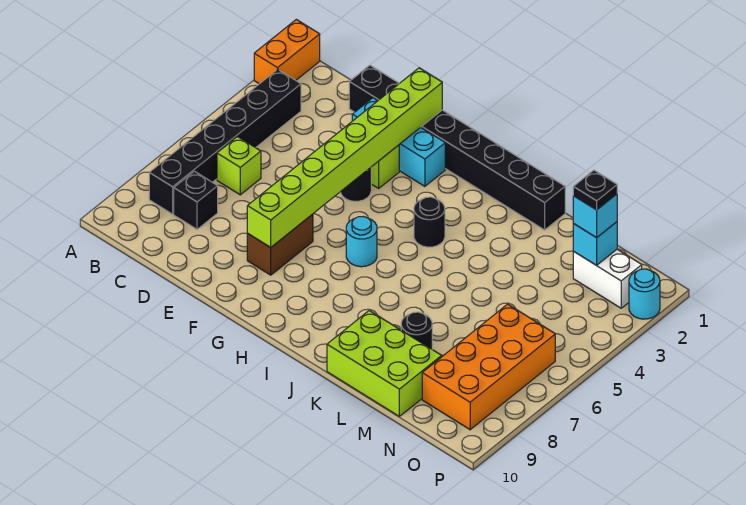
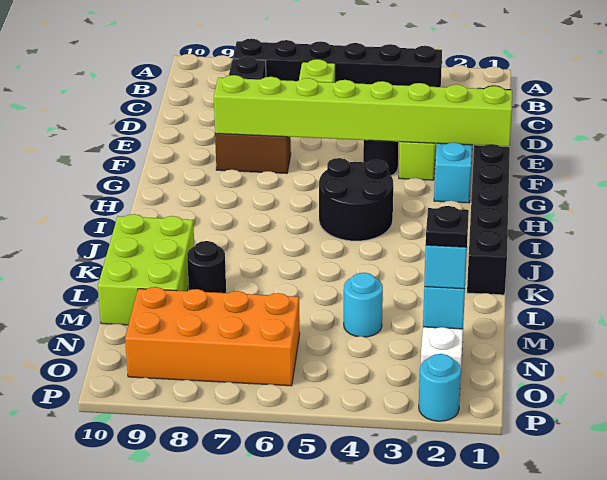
orange brick A1:A2 level 1 -> none
cyan round brick H6 level 1 -> cyan round brick M4 level 1
black round brick I4 level 1 -> black round brick H4:I5 level 1

